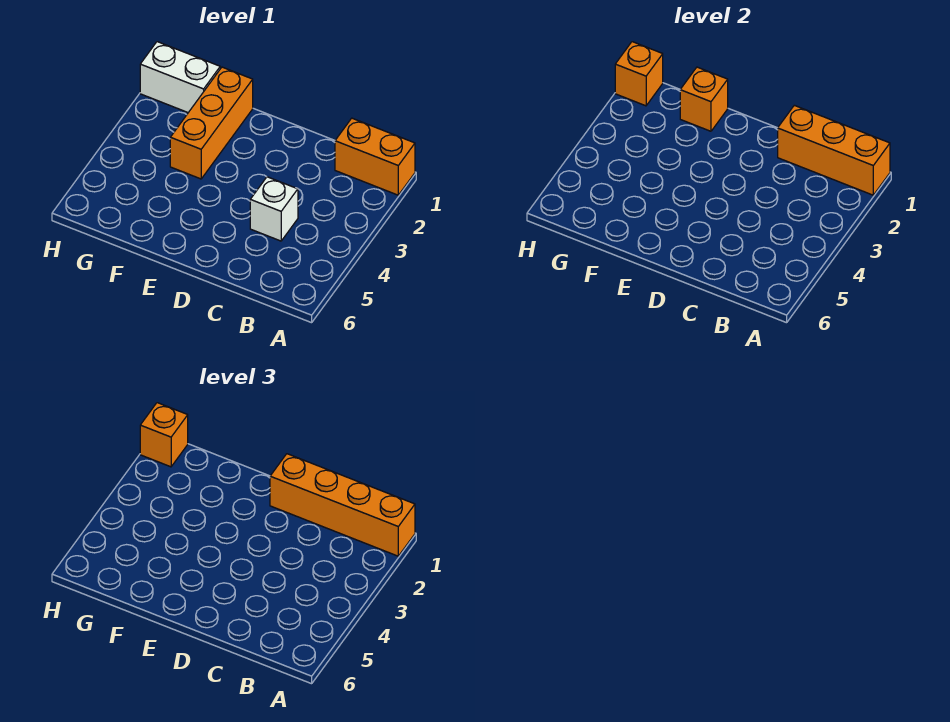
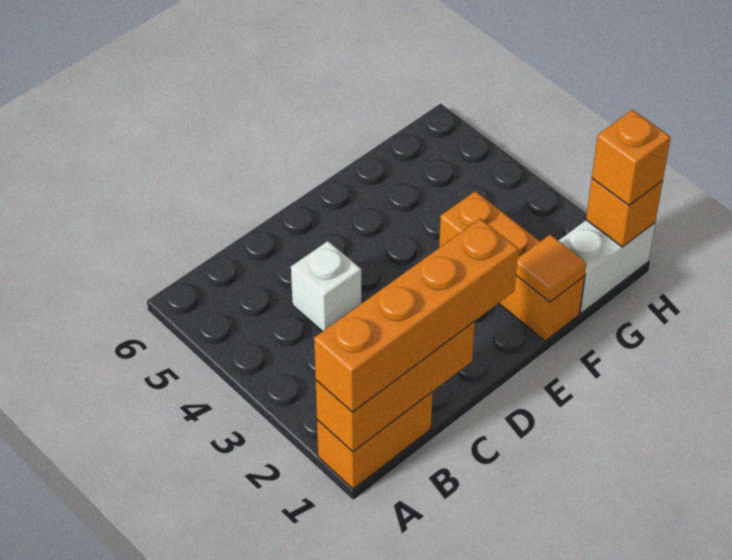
orange brick F1 level 2 -> orange tile F1 level 2

